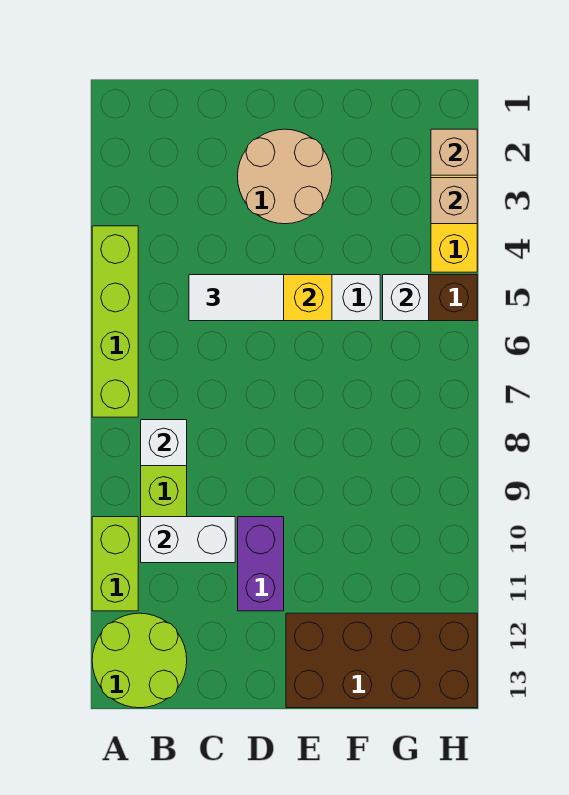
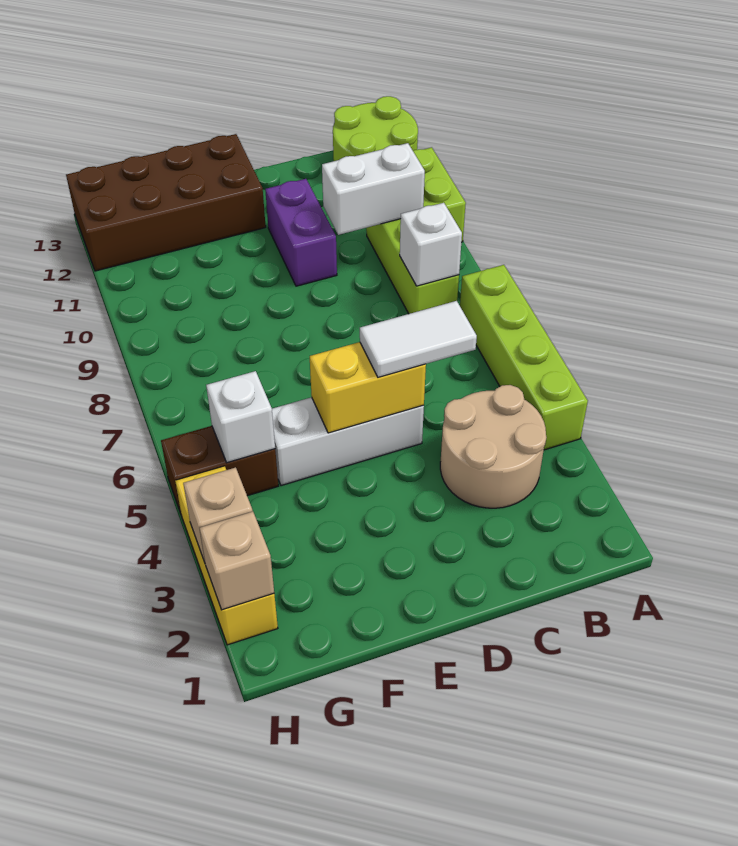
tan round brick D2:E3 level 1 -> tan round brick B3:C4 level 1

